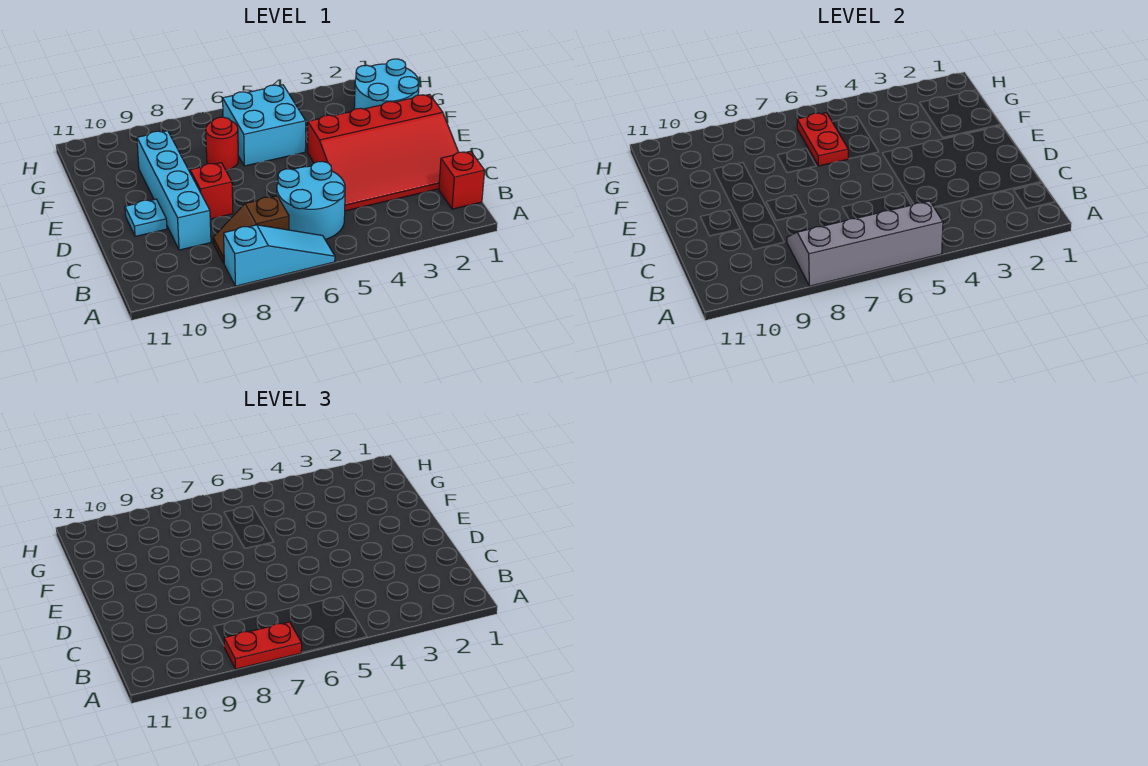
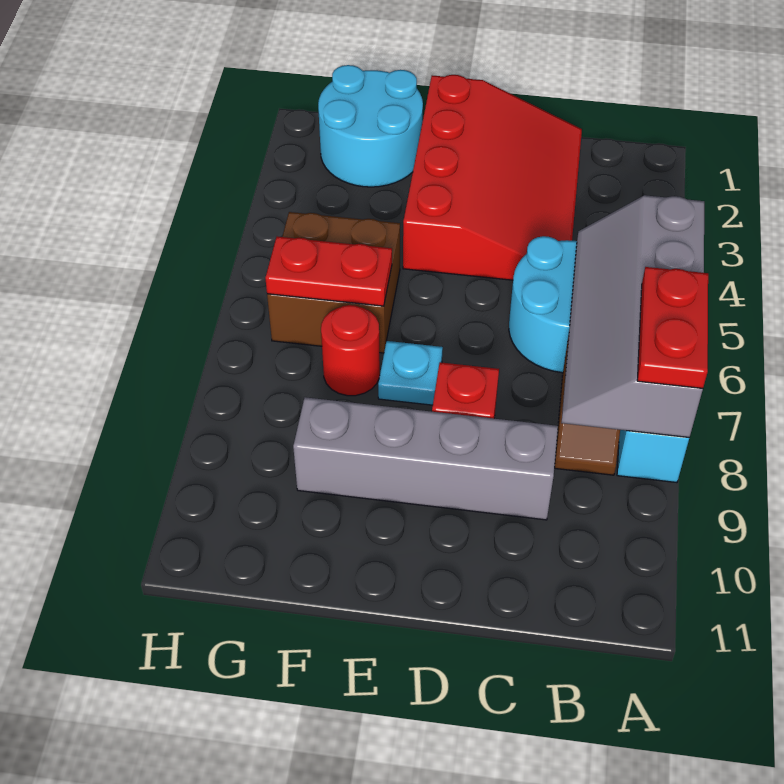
red brick B1 level 1 -> none
cyan brick C9:F9 level 1 -> grey brick C9:F9 level 1
cyan plate D10 level 1 -> cyan plate E7 level 1
cyan brick F5:G6 level 1 -> brown brick F5:G6 level 1

